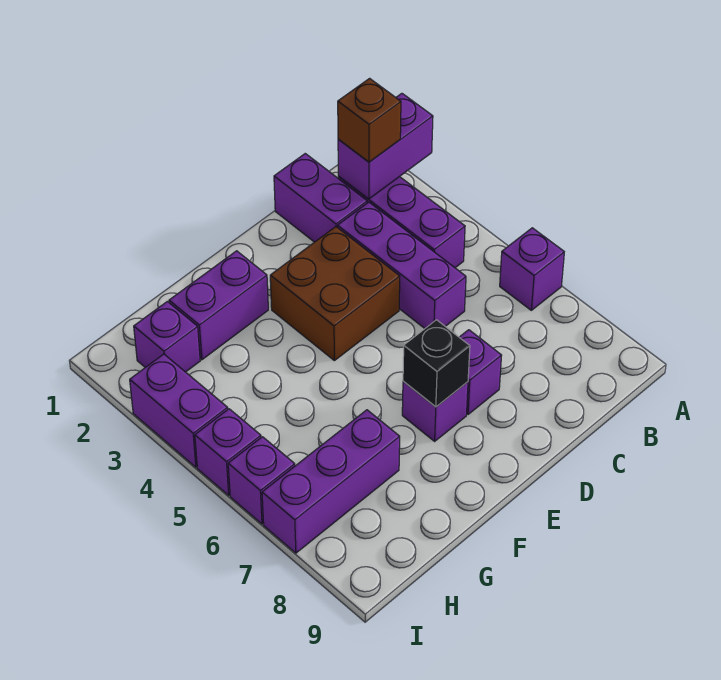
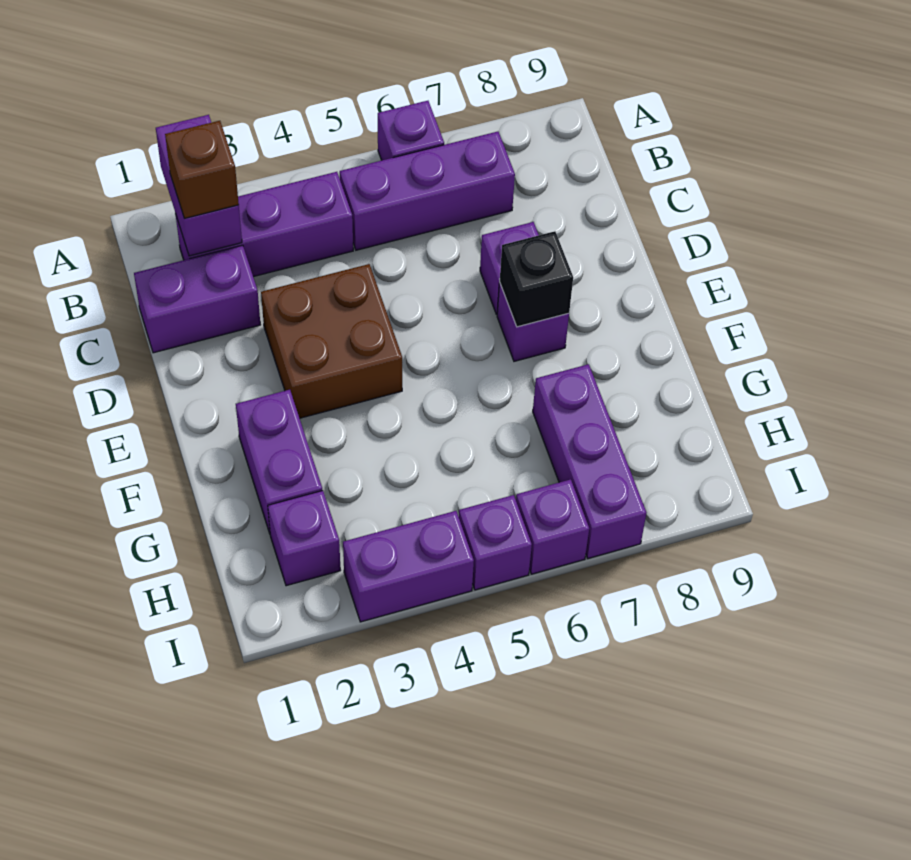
purple brick C3:C5 level 1 -> purple brick B5:B7 level 1

